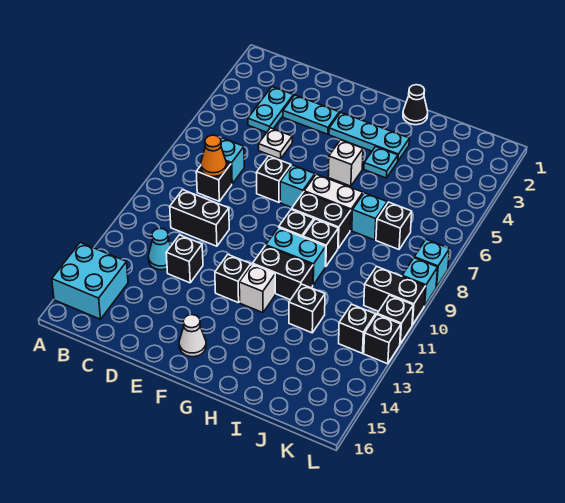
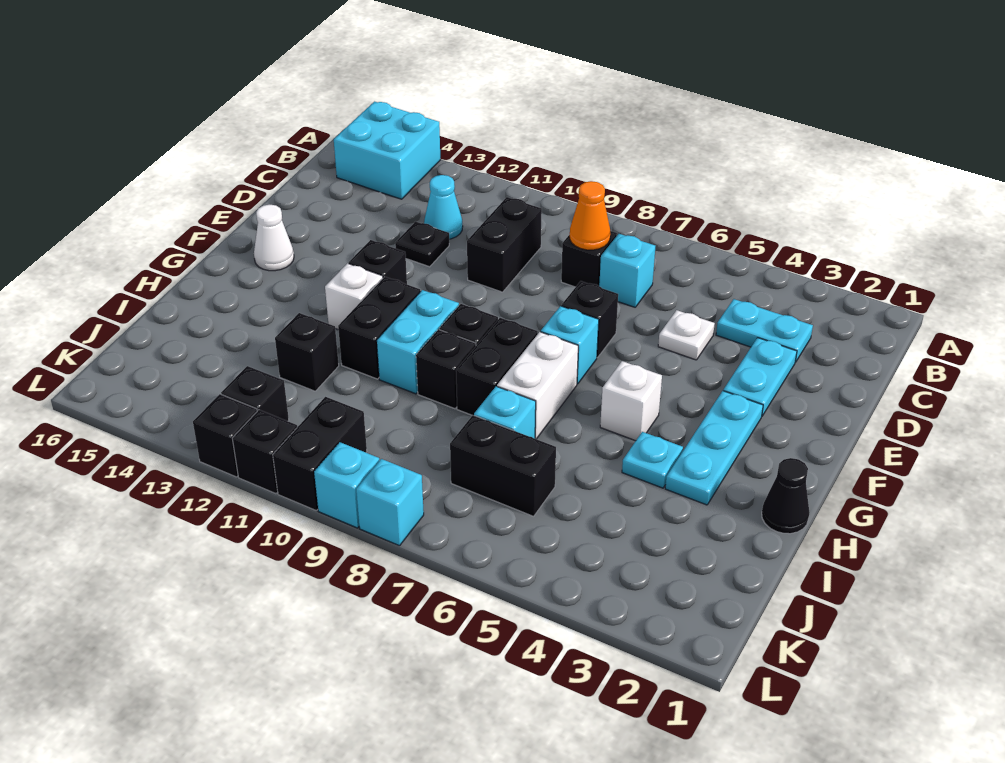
black brick D12 level 1 -> black plate D12 level 1
black brick J7 level 1 -> black brick J6:J7 level 1

